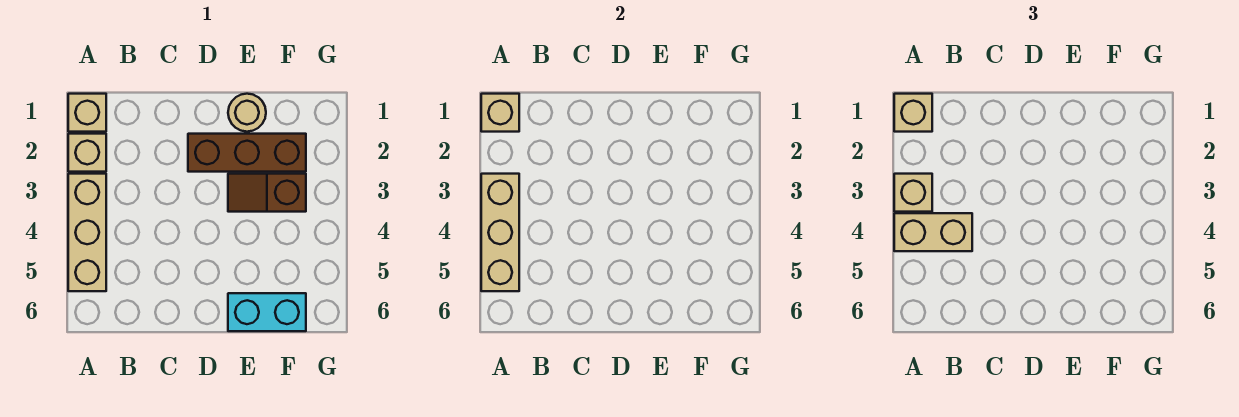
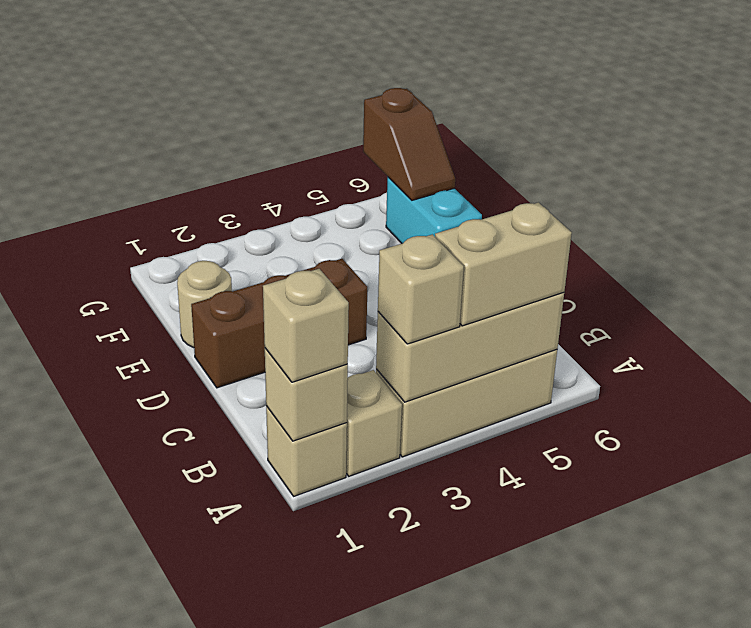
tan brick A4:B4 level 3 -> tan brick A4:A5 level 3
brown brick D2:F2 level 1 -> brown brick D1:D3 level 1
brown slope E3:F3 level 1 top F -> brown slope F6:G6 level 2 top G

